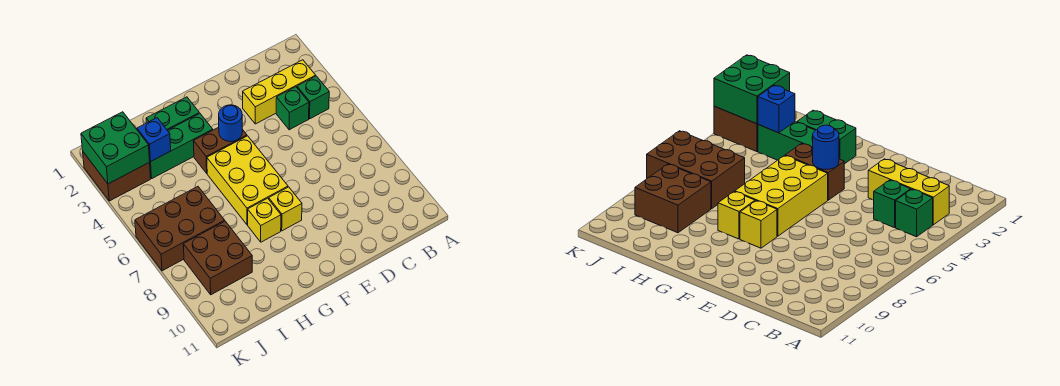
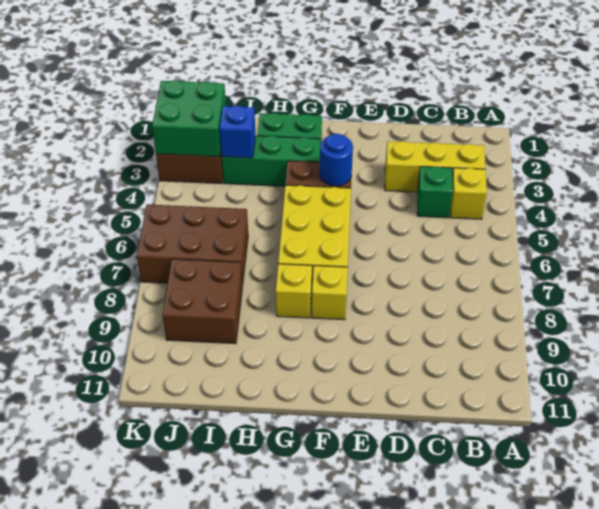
green brick B4 level 1 -> yellow brick B4 level 1

